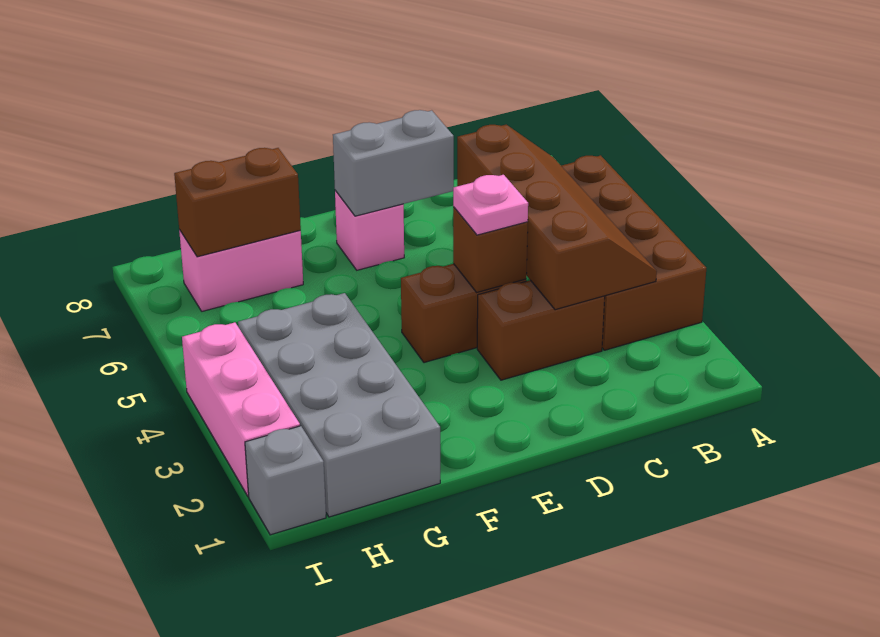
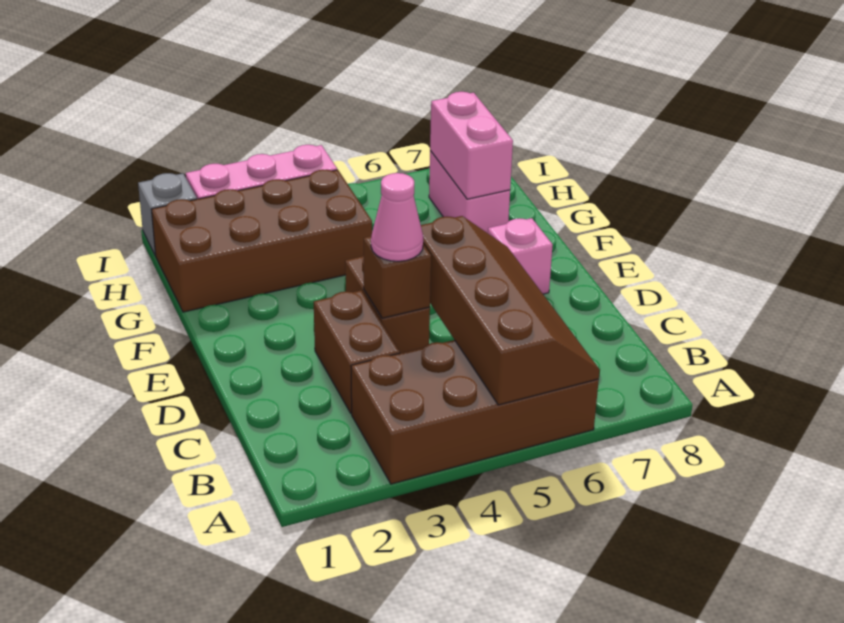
brown slope B3:C6 level 2 top C -> brown slope A5:D6 level 2 top 5
pink plate D4 level 3 -> pink cone D4 level 3
grey brick D7:E7 level 2 -> none
grey brick G1:H4 level 1 -> brown brick G1:H4 level 1
brown brick G7:H7 level 2 -> pink brick G7:H7 level 2

